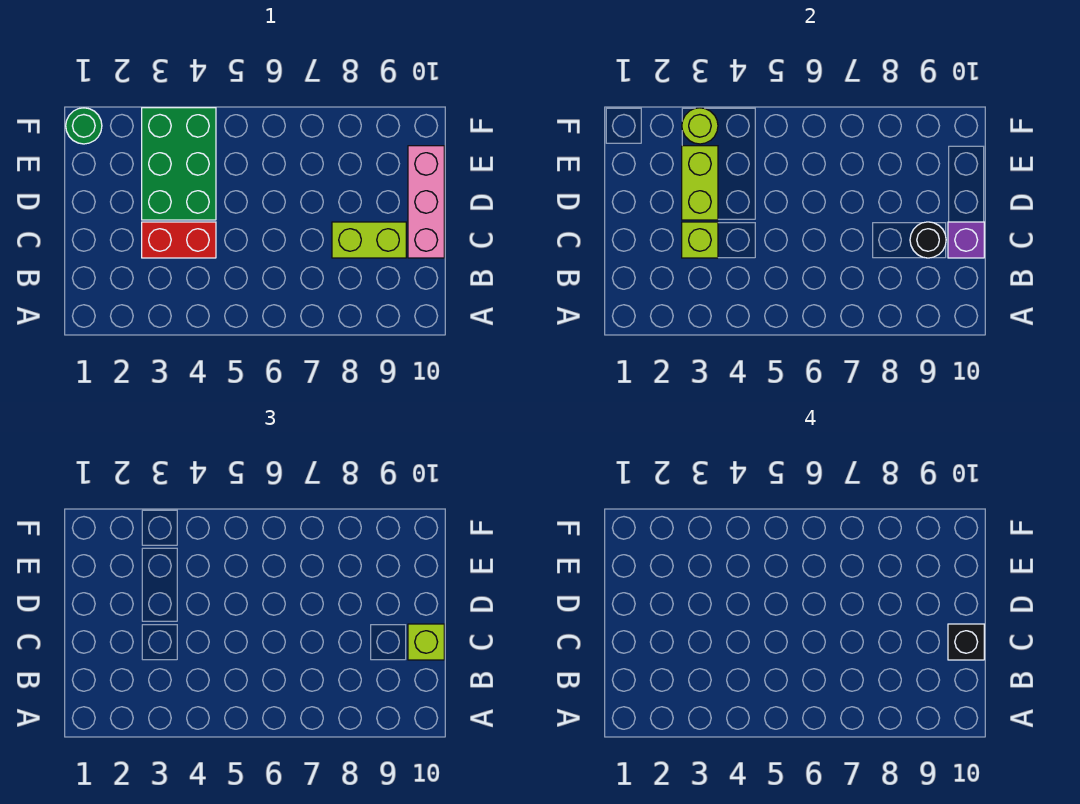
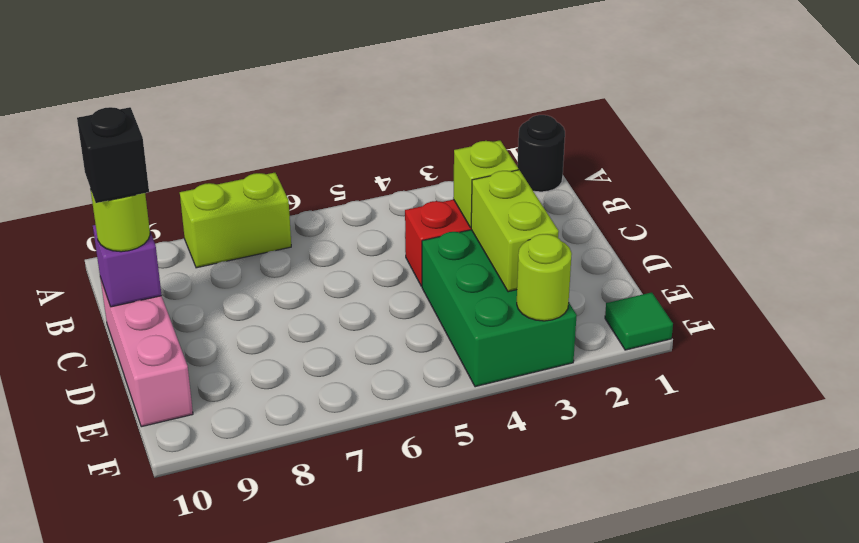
lime brick C8:C9 level 1 -> lime brick A7:A8 level 1
black round brick C9 level 2 -> black round brick A1 level 1
lime brick C10 level 3 -> lime round brick C10 level 3
green round brick F1 level 1 -> green tile F1 level 1

